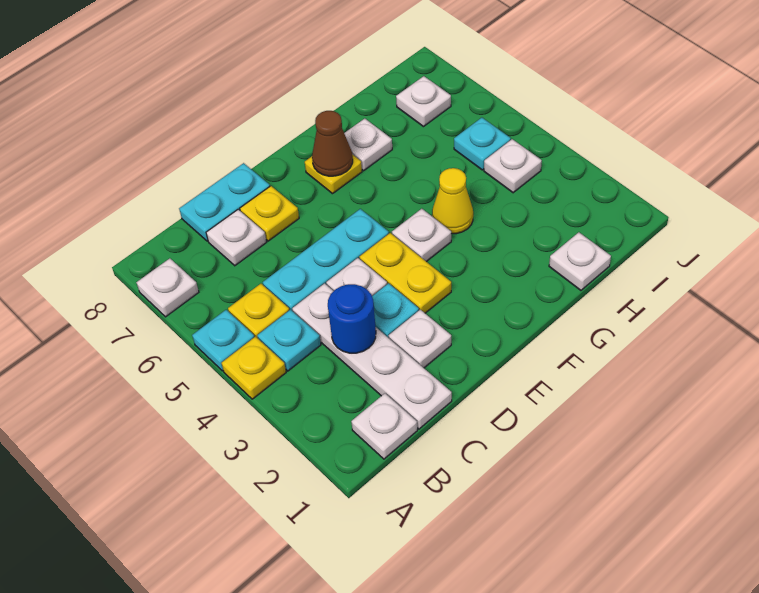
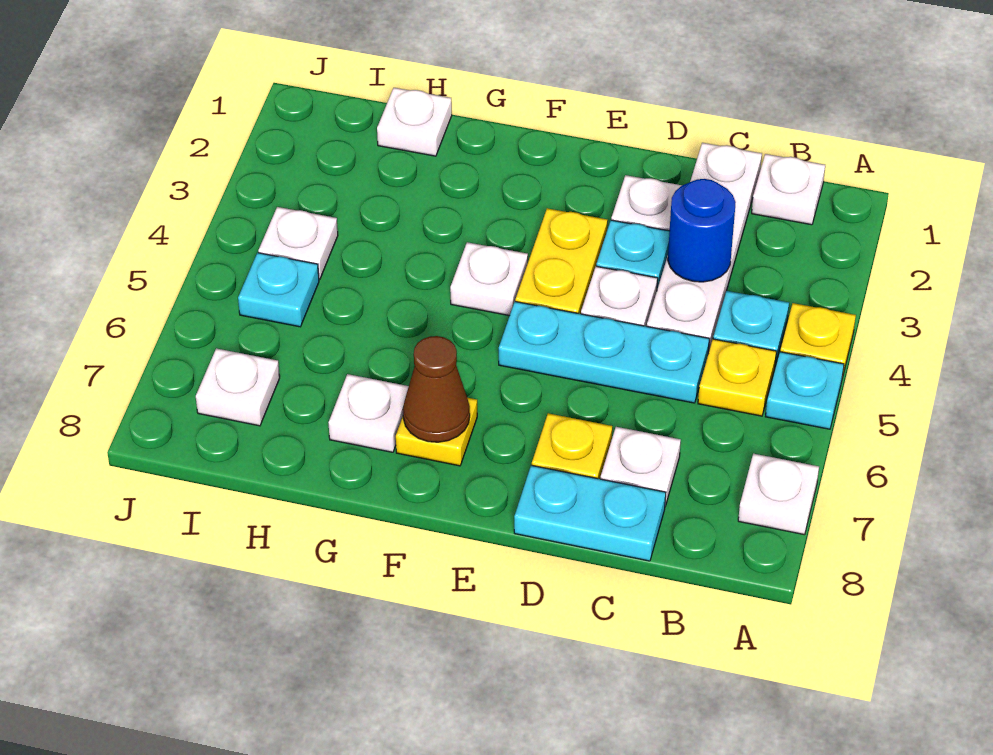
yellow cone G4 level 1 -> none

